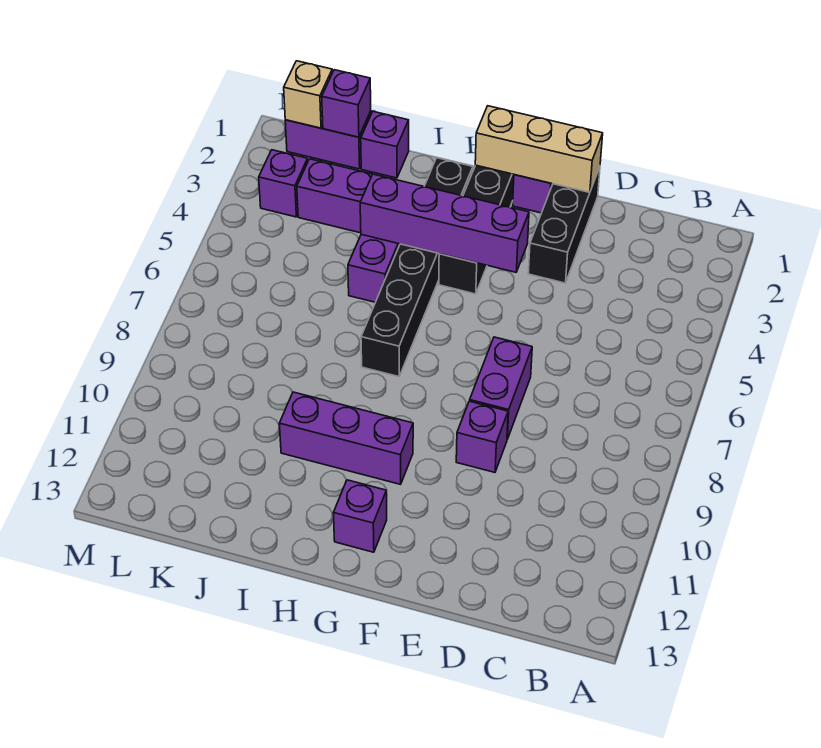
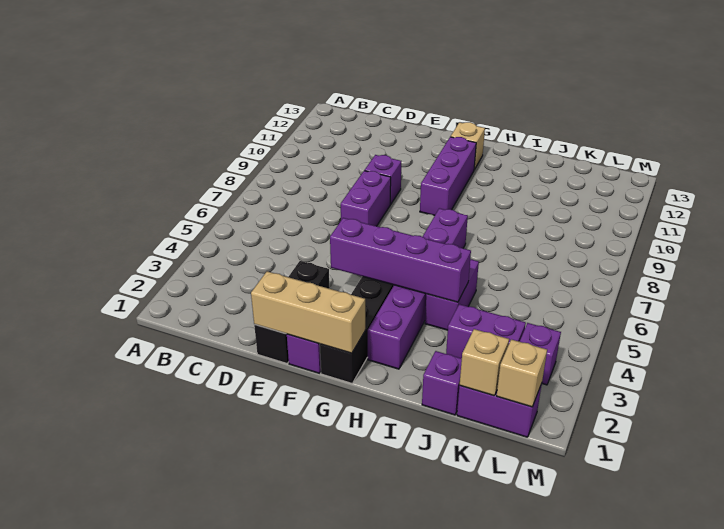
purple brick G10:I10 level 1 -> purple brick G9:G11 level 1
purple brick G12 level 1 -> tan brick G12 level 1
black brick H2:H7 level 1 -> purple brick H2:H7 level 1
purple brick K1 level 2 -> tan brick K1 level 2

